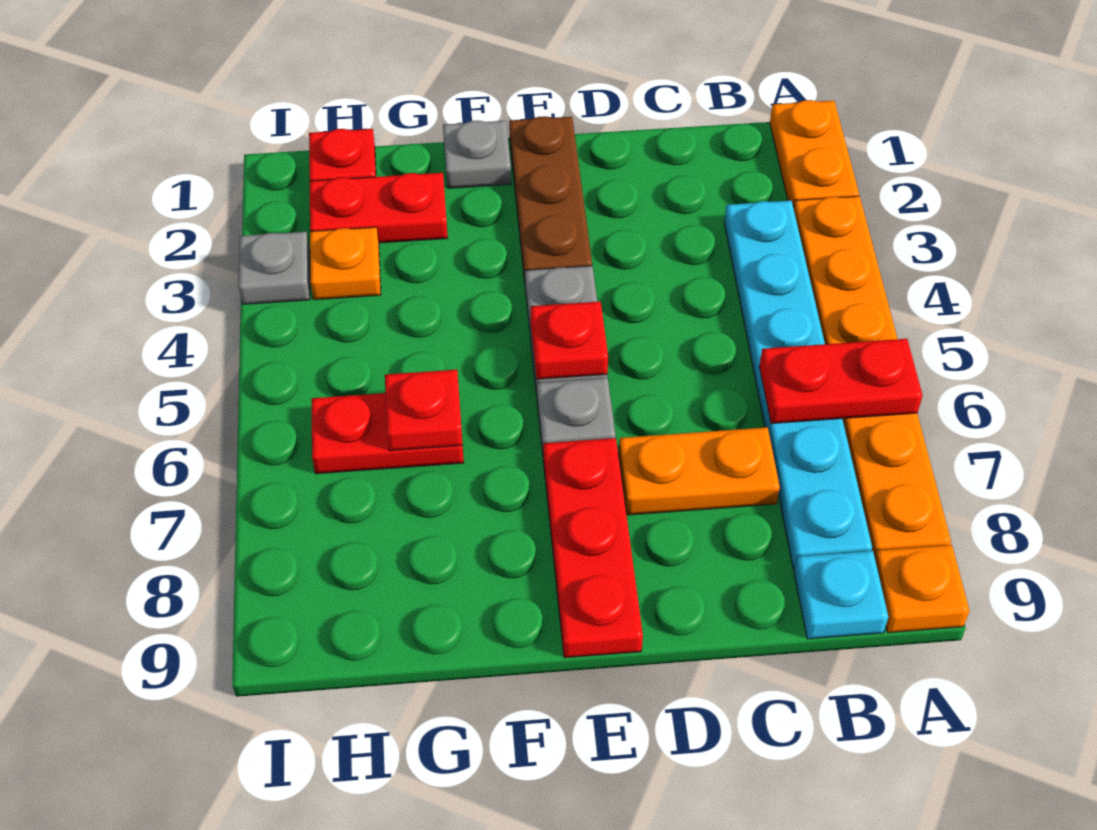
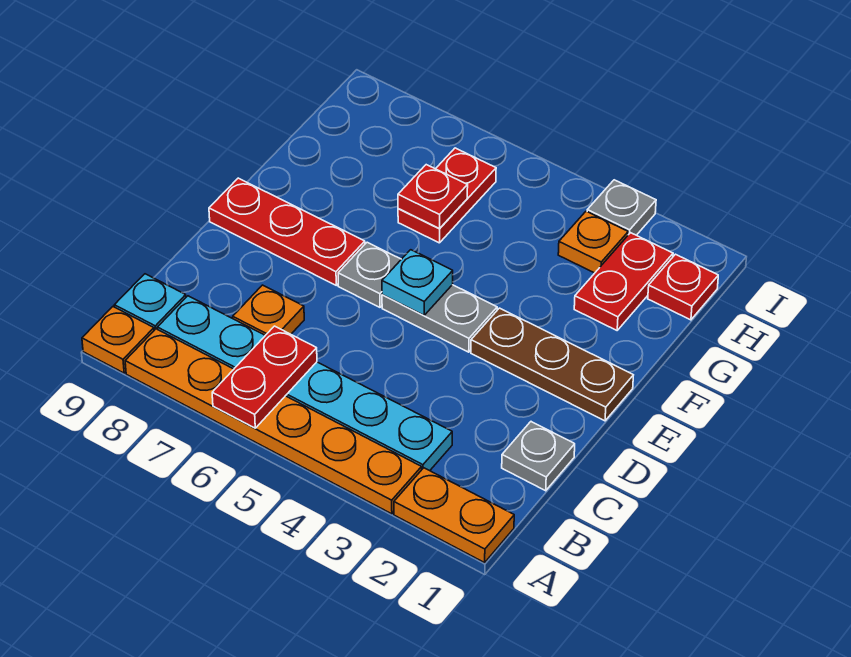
orange plate C7:D7 level 1 -> orange plate C7 level 1
red plate E5 level 2 -> cyan plate E5 level 2
grey plate F1 level 1 -> grey plate C1 level 1

